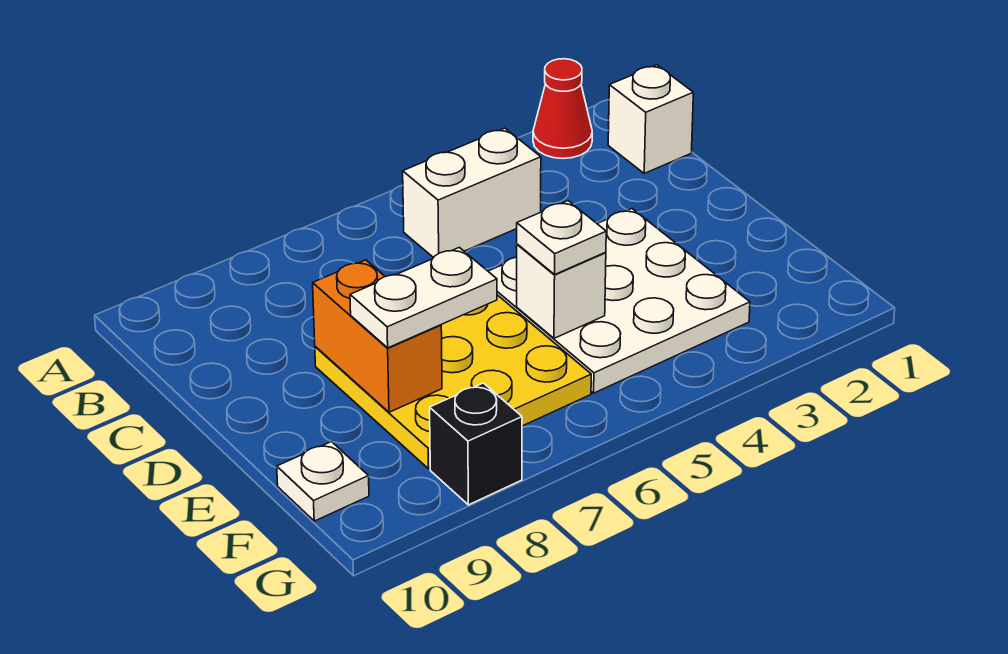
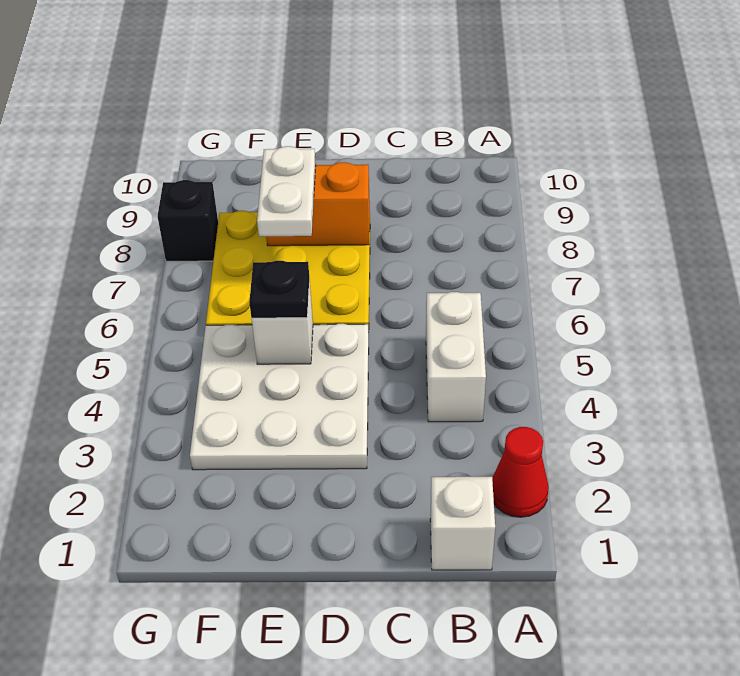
white plate E5 level 3 -> black plate E5 level 3
white plate F10 level 1 -> none

